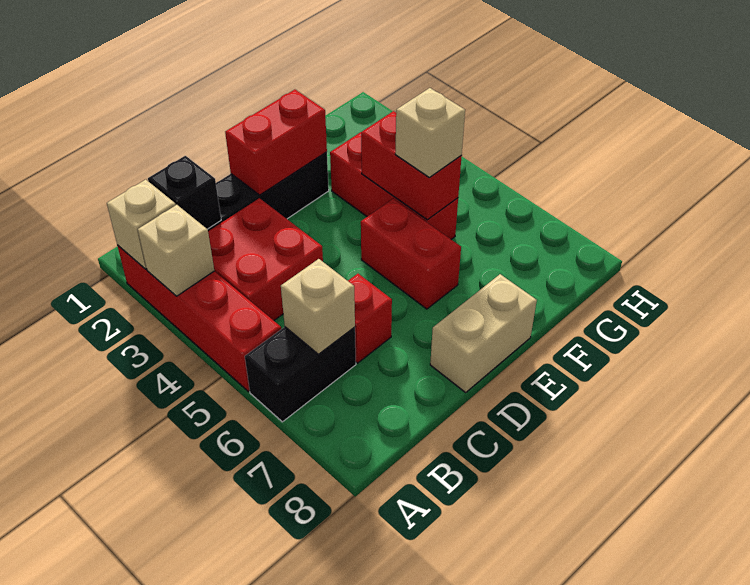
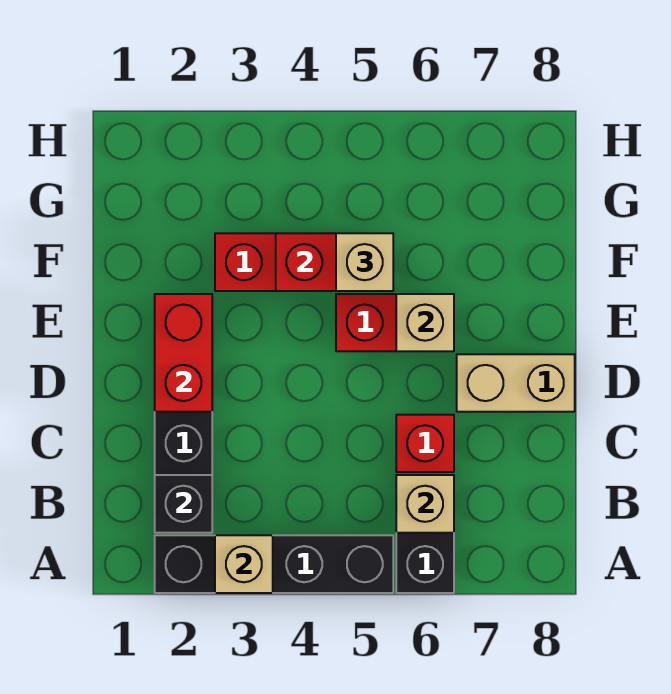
red brick A2:A5 level 1 -> black brick A2:A5 level 1
tan brick A2 level 2 -> tan brick E6 level 2
red brick B3:C4 level 1 -> none
tan brick D8:E8 level 1 -> tan brick D7:D8 level 1

